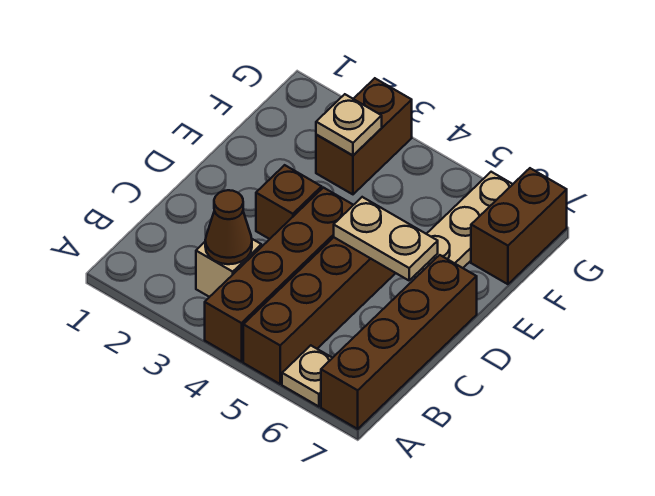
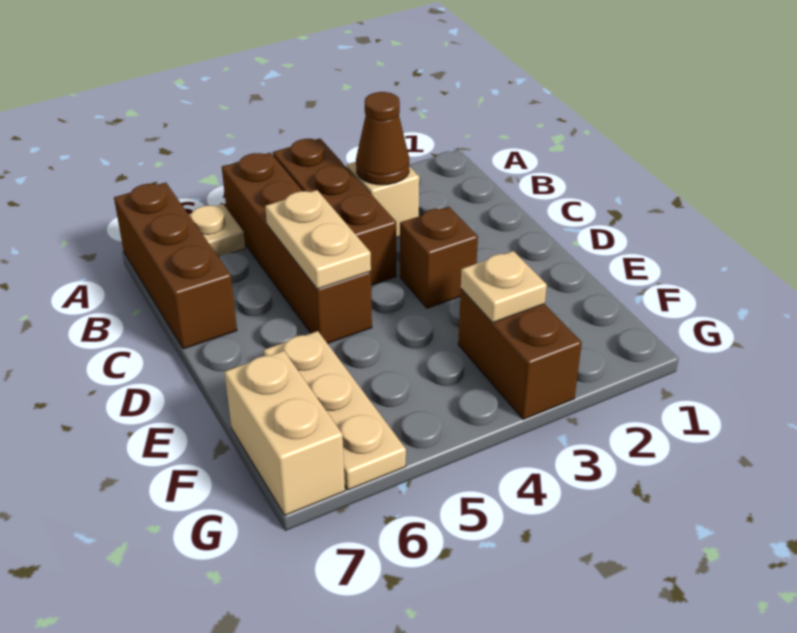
brown brick A4:D4 level 1 -> brown brick A4:C4 level 1
brown brick A7:D7 level 1 -> brown brick A7:C7 level 1
tan plate D5:D6 level 2 -> tan plate C5:D5 level 2
brown brick F7:G7 level 1 -> tan brick F7:G7 level 1

